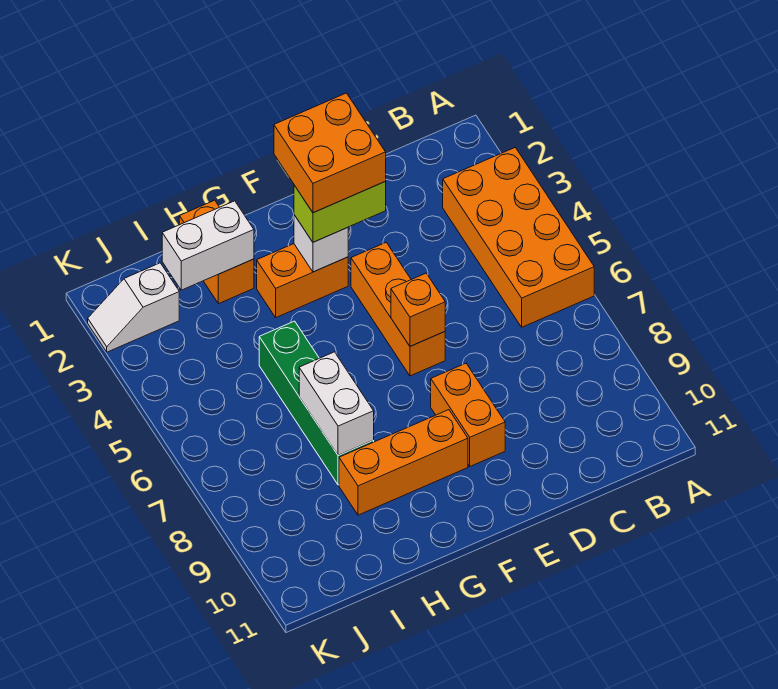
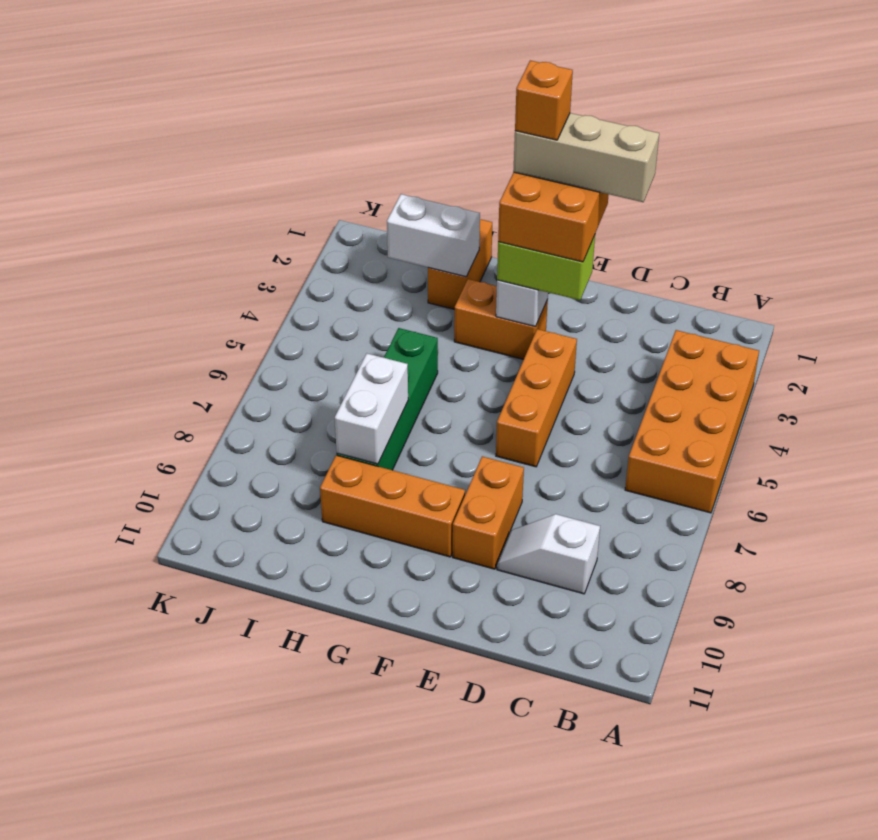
none -> tan brick D2:F2 level 5
orange brick E6 level 2 -> orange brick F2 level 6
white slope J2:K2 level 1 top J -> white slope C9:D9 level 1 top C

